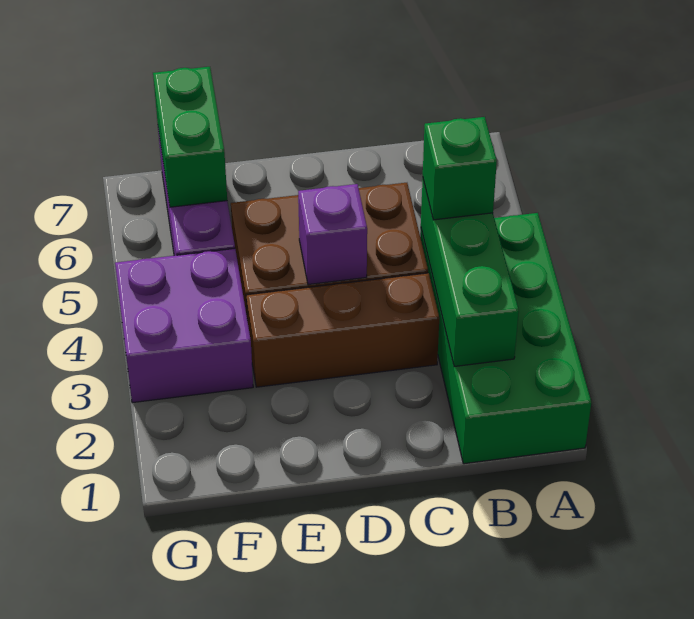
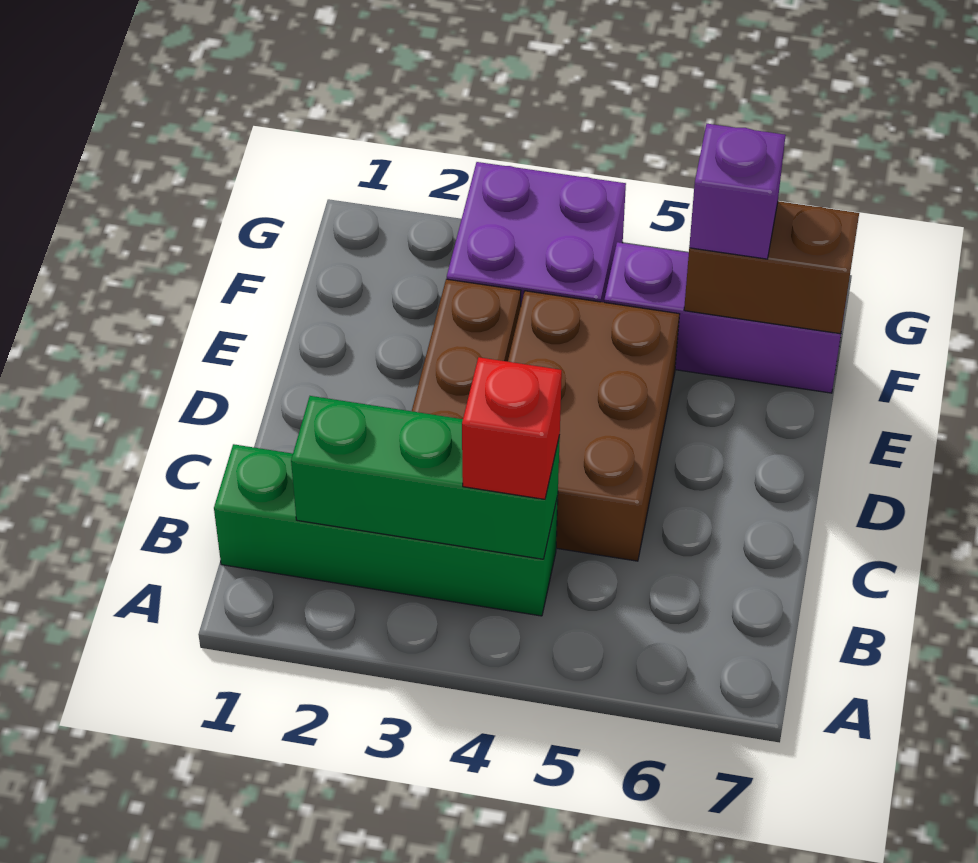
green brick A1:B4 level 1 -> green brick B1:B4 level 1
green brick B4 level 3 -> red brick B4 level 3
purple brick D4 level 2 -> purple brick F6 level 3
green brick F6:F7 level 2 -> brown brick F6:F7 level 2

